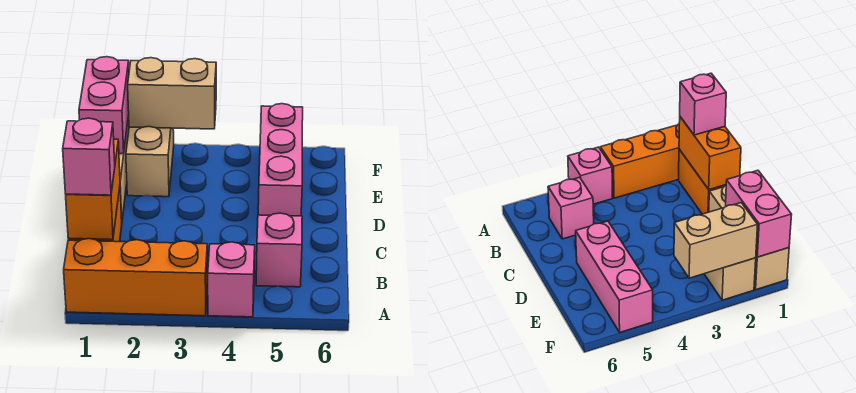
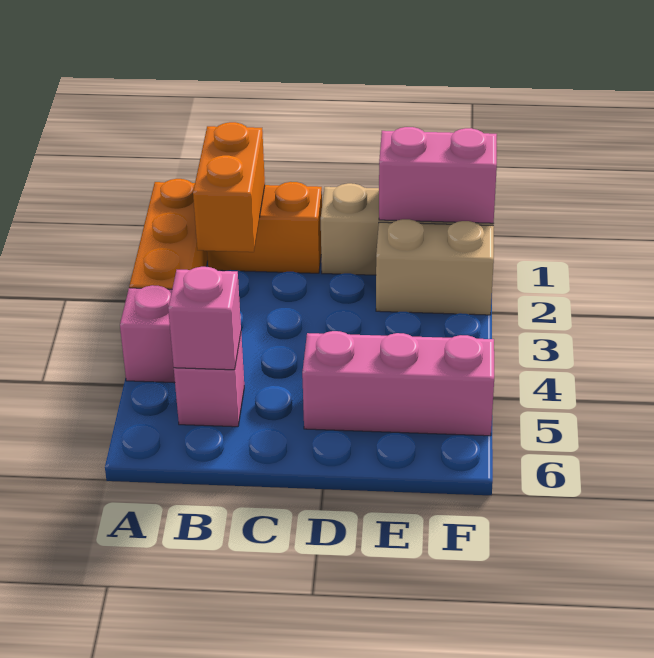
orange brick B1:C1 level 2 -> orange brick B1:B2 level 2
pink brick B1 level 3 -> pink brick B5 level 2
tan brick F2:F3 level 2 -> none

